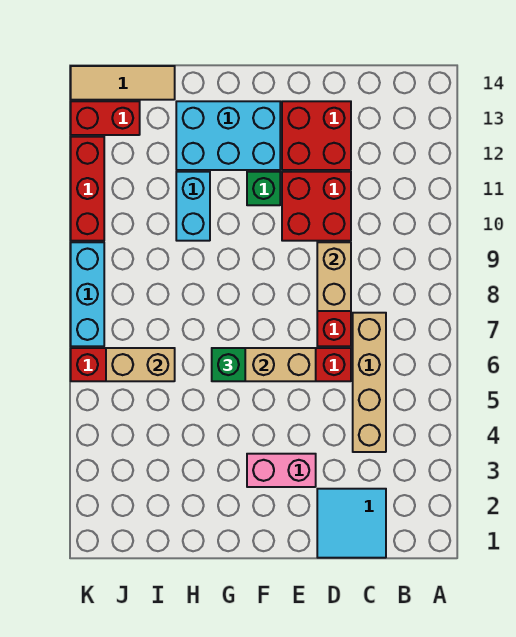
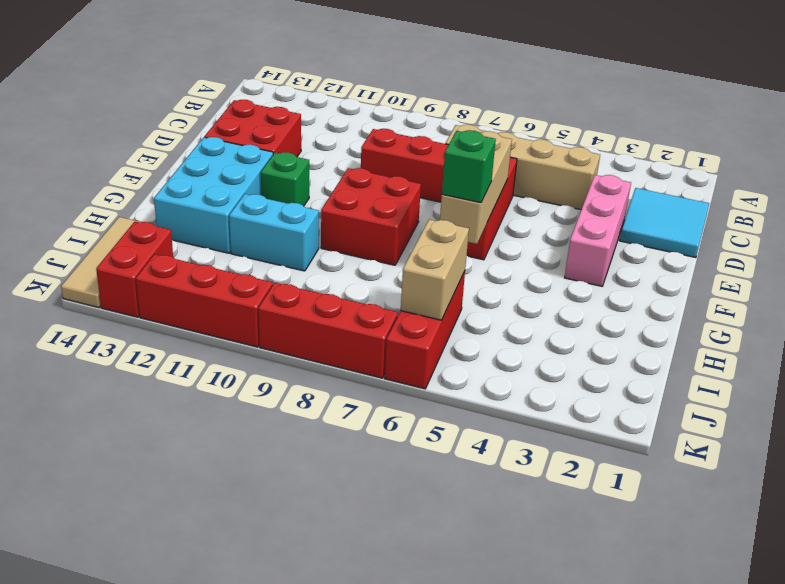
tan brick D8:D9 level 2 -> none
red brick D10:E11 level 1 -> red brick F8:G9 level 1
pink brick E3:F3 level 1 -> pink brick D3:F3 level 1
cyan brick K7:K9 level 1 -> red brick K7:K9 level 1

